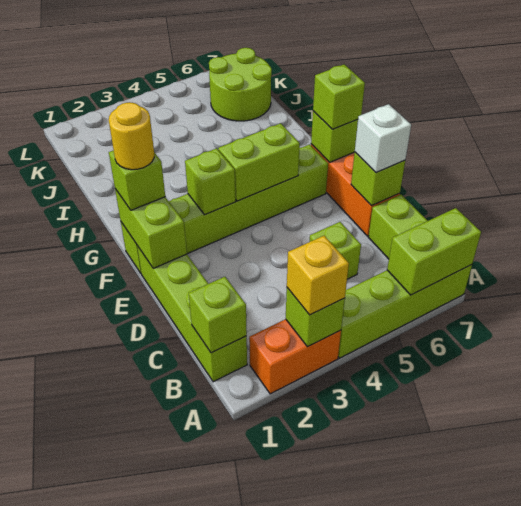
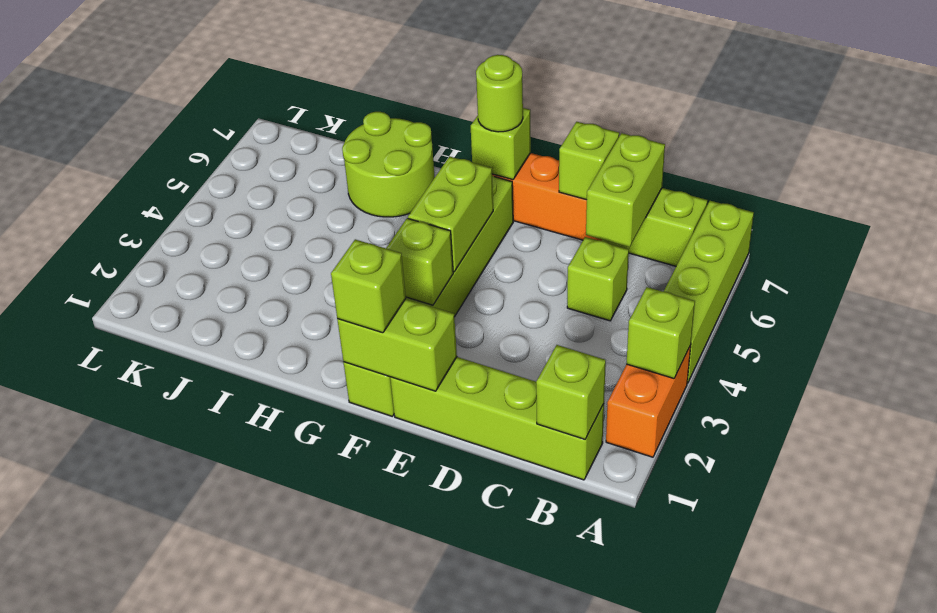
yellow brick A3 level 3 -> none
lime brick A6:A7 level 2 -> lime brick C6:C7 level 2
white brick D7 level 3 -> none
yellow round brick F1 level 4 -> none
lime brick F7 level 3 -> lime round brick F7 level 3
lime round brick J6:K7 level 1 -> lime round brick H6:I7 level 1

